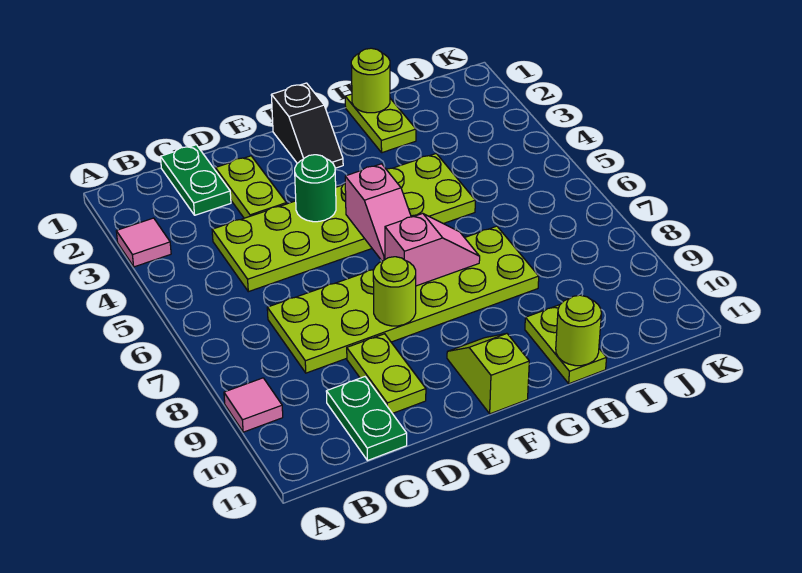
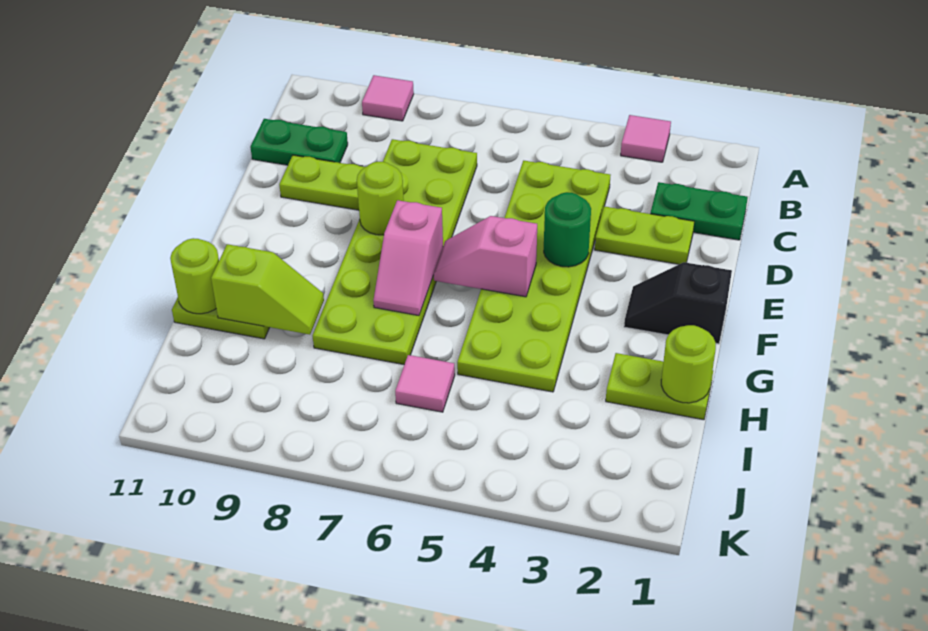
lime slope F10:F11 level 1 top 11 -> lime slope H9:H10 level 2 top 10
none -> pink tile I6 level 1

